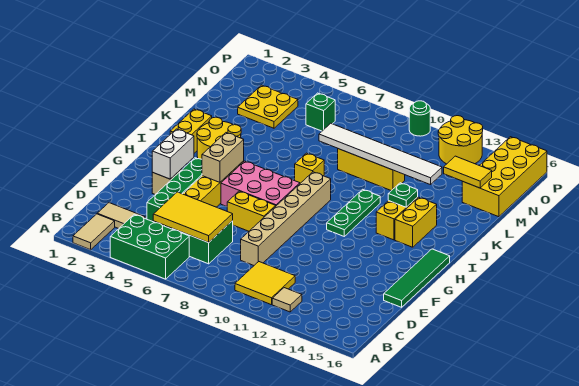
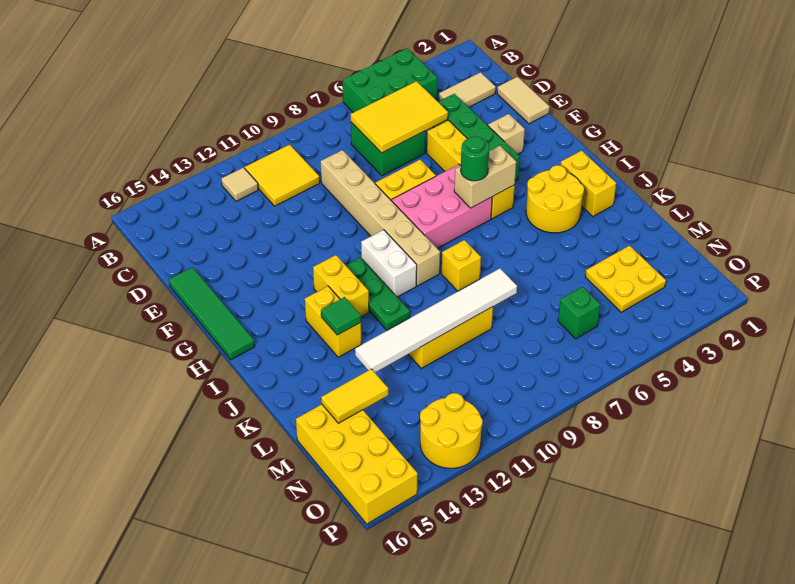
tan tile A2:B2 level 1 -> tan tile D1:E1 level 1
white brick F3:G3 level 2 -> white brick H10:I10 level 1
tan brick G5:H5 level 2 -> tan brick H5:H6 level 2
yellow brick I14:J14 level 1 -> yellow brick H12:I12 level 1
green plate J13 level 2 -> green tile J13 level 2
green round brick P10 level 1 -> green round brick H6 level 3

